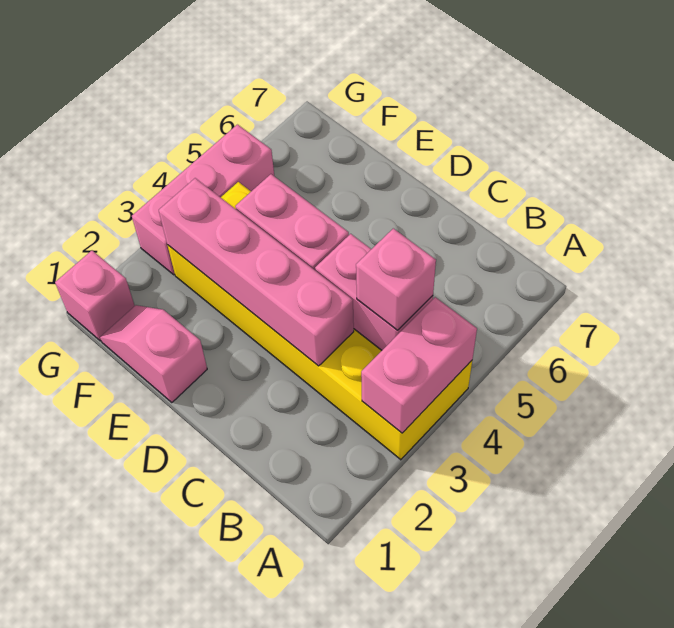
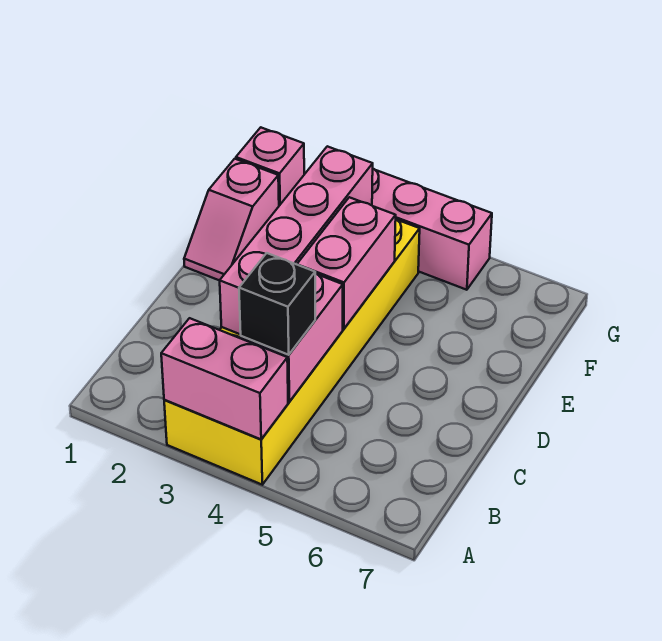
pink brick B4 level 3 -> black brick B4 level 3
pink slope E1:F1 level 1 top E -> pink slope E1:F1 level 1 top F

